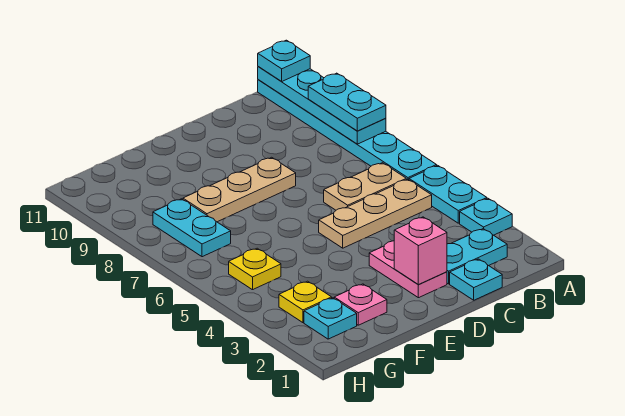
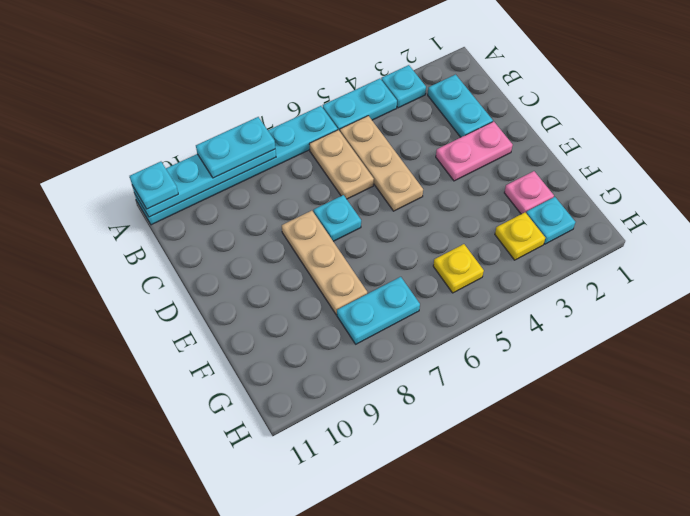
cyan plate C1 level 1 -> cyan plate D7 level 1
pink brick D2 level 2 -> none

